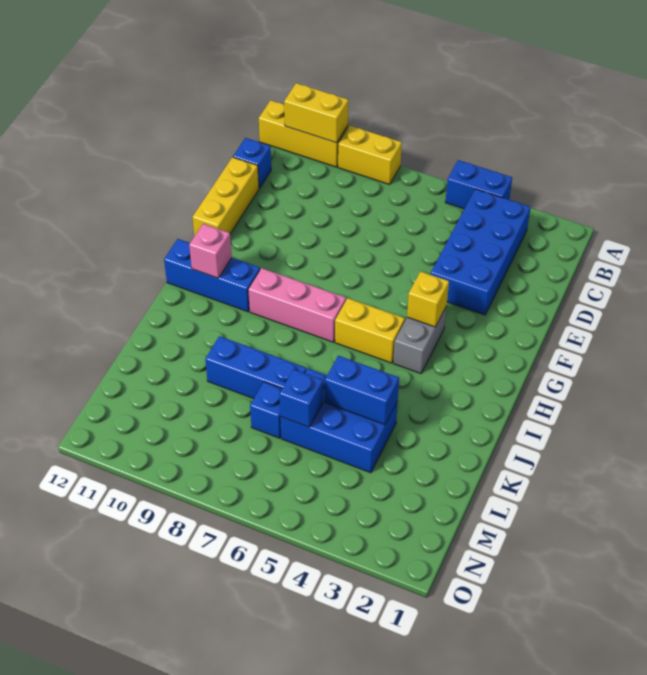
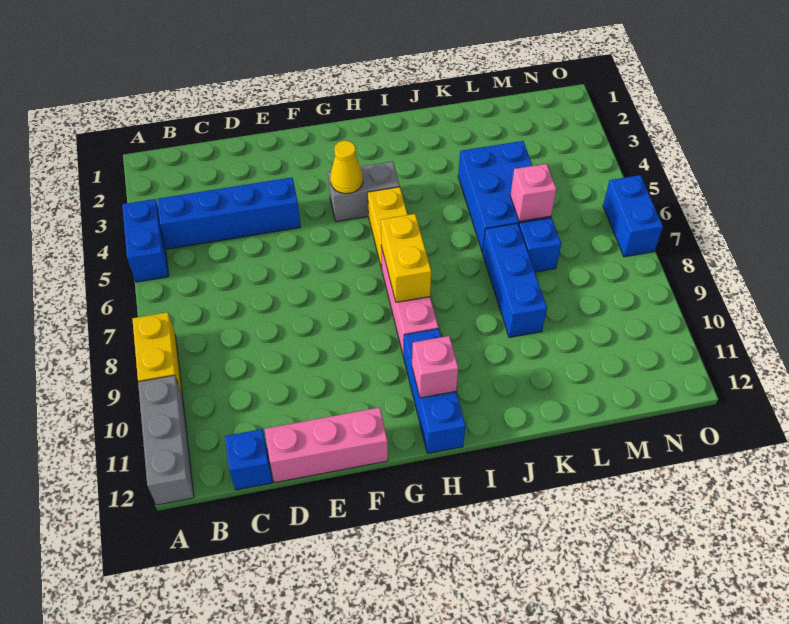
yellow brick A10:A12 level 1 -> grey brick A10:A12 level 1
yellow brick A10:A11 level 2 -> yellow brick H7:H8 level 2
blue brick B3:E4 level 1 -> blue brick B4:E4 level 1
yellow brick D12:F12 level 1 -> pink brick D12:F12 level 1
yellow brick G4 level 2 -> yellow cone G4 level 2
blue brick K4:K5 level 2 -> blue brick O6:O7 level 1
blue brick L6 level 2 -> pink brick L6 level 2

